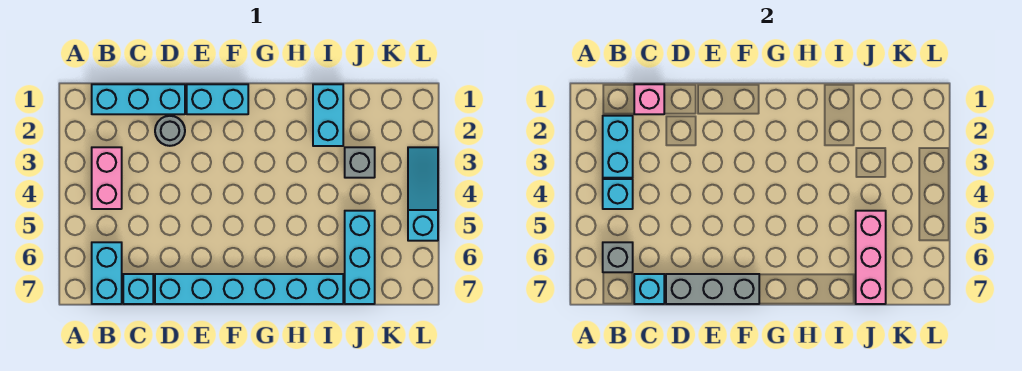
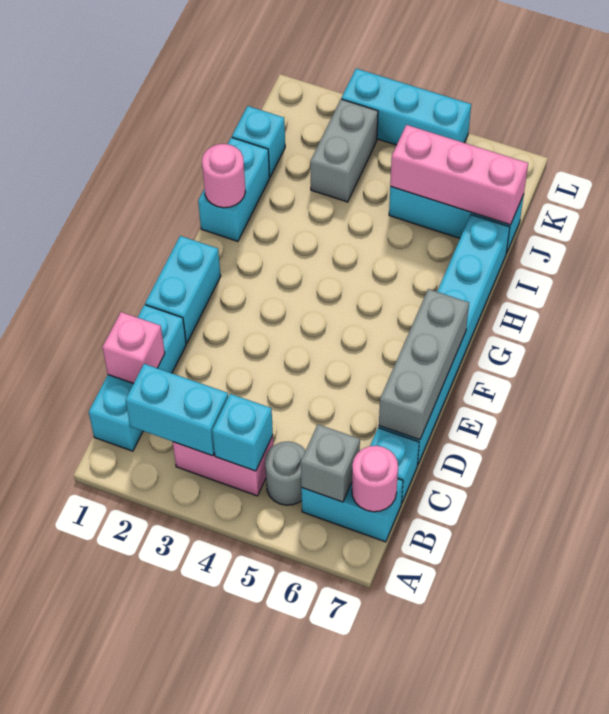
none -> pink round brick B7 level 2
cyan brick C7 level 2 -> cyan brick J1 level 1
grey round brick D2 level 1 -> grey round brick B5 level 1
none -> pink round brick H1 level 2
cyan brick I1:I2 level 1 -> cyan brick H1:I1 level 1
grey brick J3 level 1 -> grey brick J3:K3 level 1
cyan slope L3:L5 level 1 top 5 -> cyan brick L3:L5 level 1

